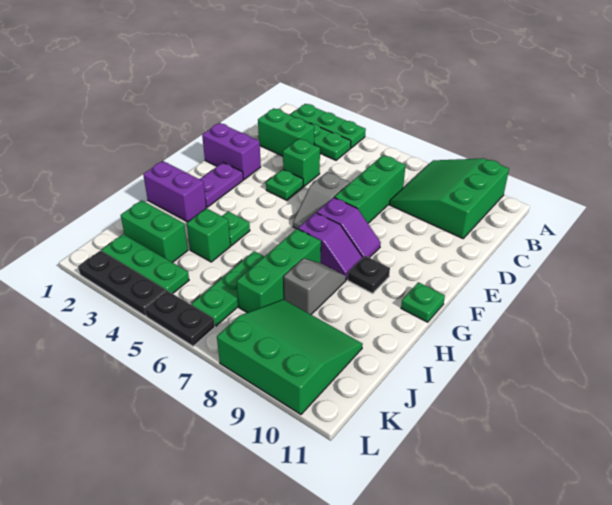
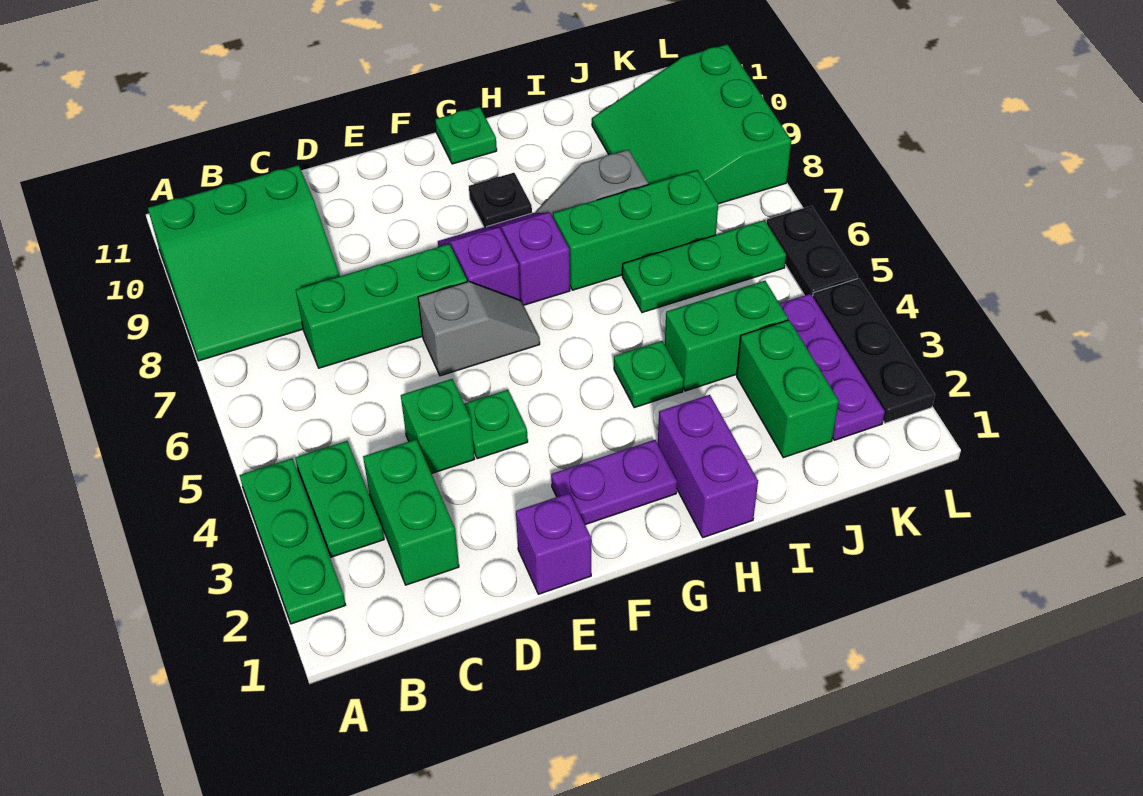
purple brick E1:E2 level 1 -> purple brick E1 level 1
green brick I4 level 1 -> green brick I4:J4 level 1
green plate K2:K4 level 1 -> purple plate K2:K4 level 1

